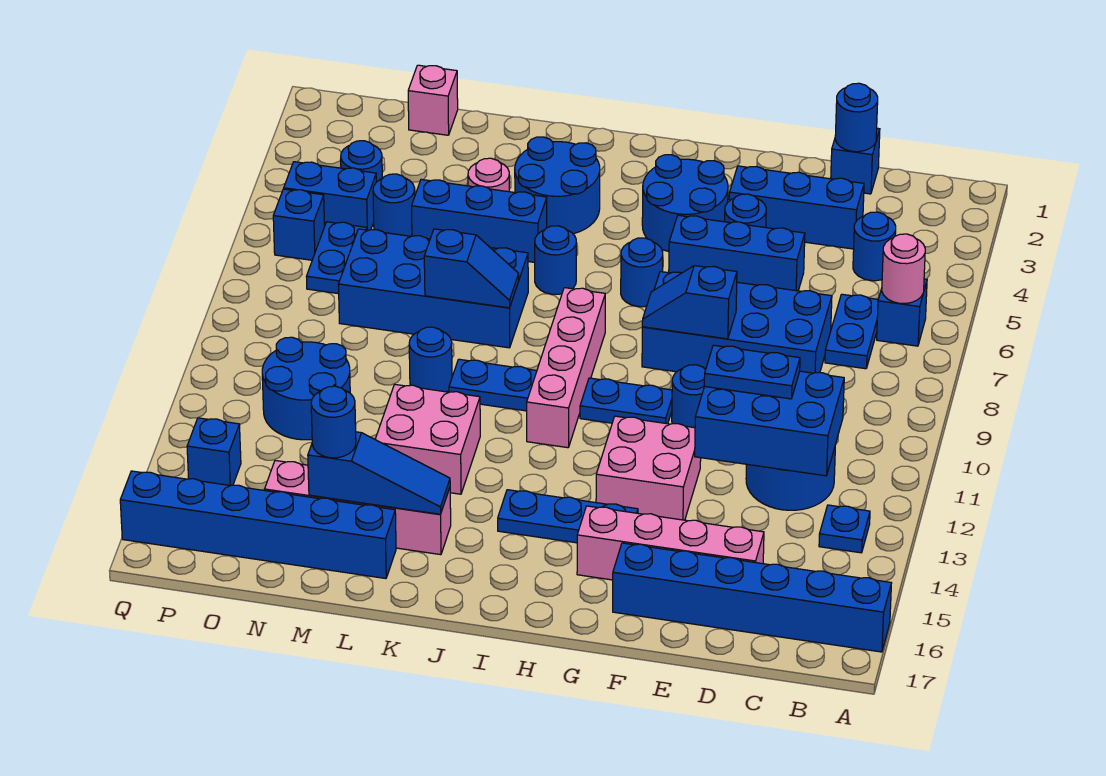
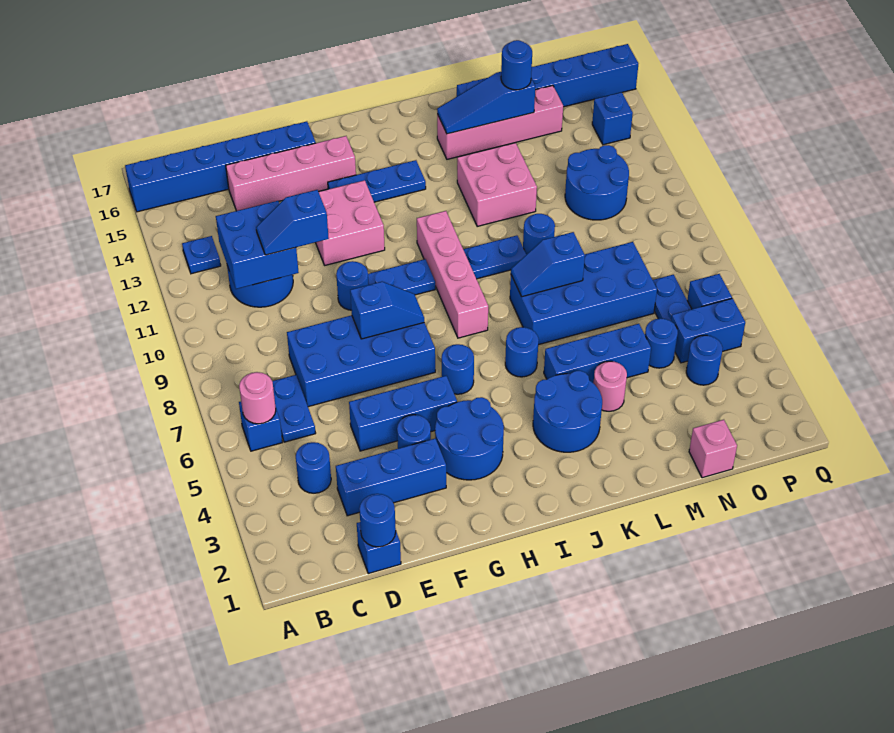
blue brick C11:E12 level 2 -> blue brick C11:D12 level 2
blue plate D11:E11 level 3 -> blue slope D11:E11 level 3 top E

